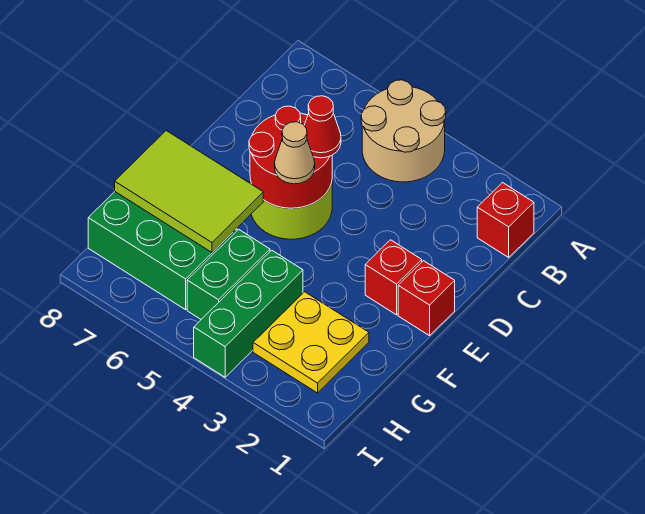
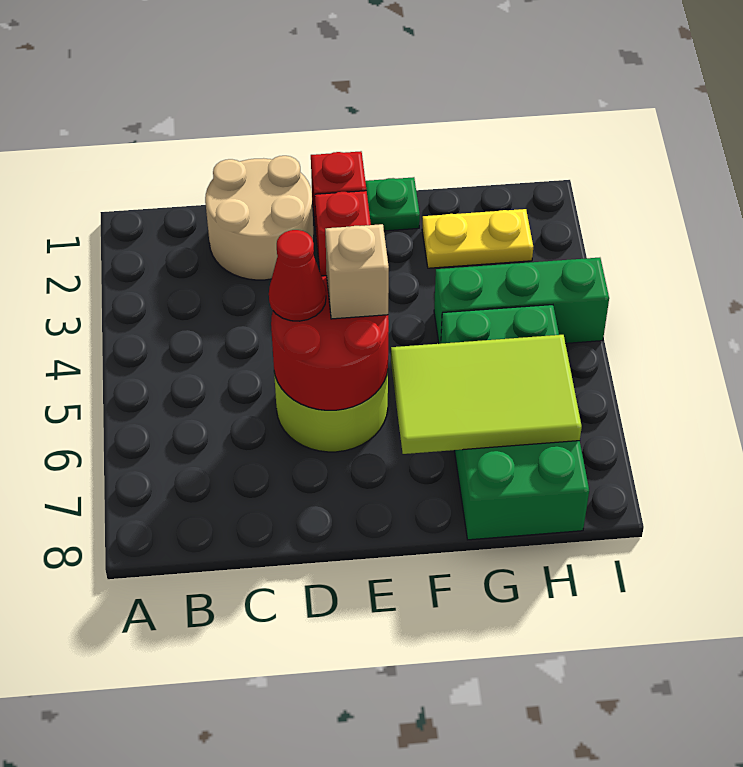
tan round brick A4:B5 level 1 -> tan round brick C1:D2 level 1
red brick B1 level 1 -> none
tan cone E5 level 3 -> tan brick E5 level 3
none -> green plate F1 level 1
lime tile F6:G8 level 2 -> lime tile F6:H7 level 2
yellow plate G2:H3 level 1 -> yellow plate G2:H2 level 1

